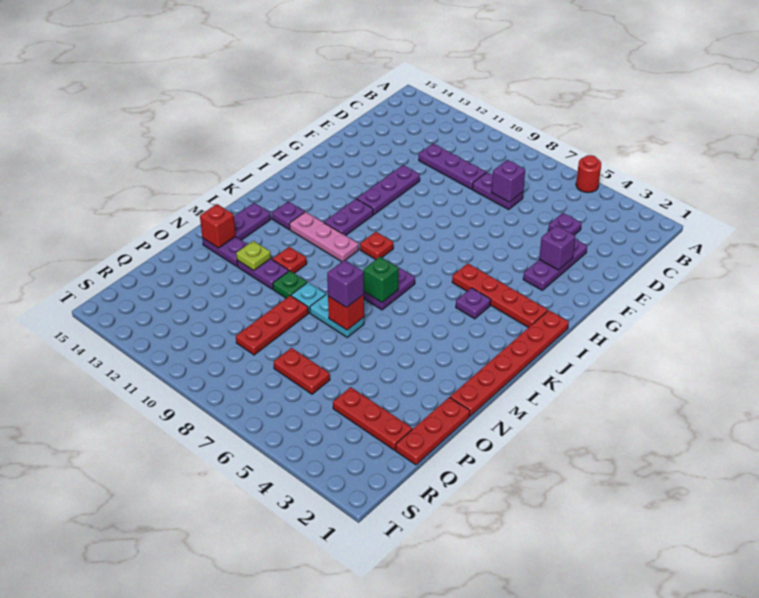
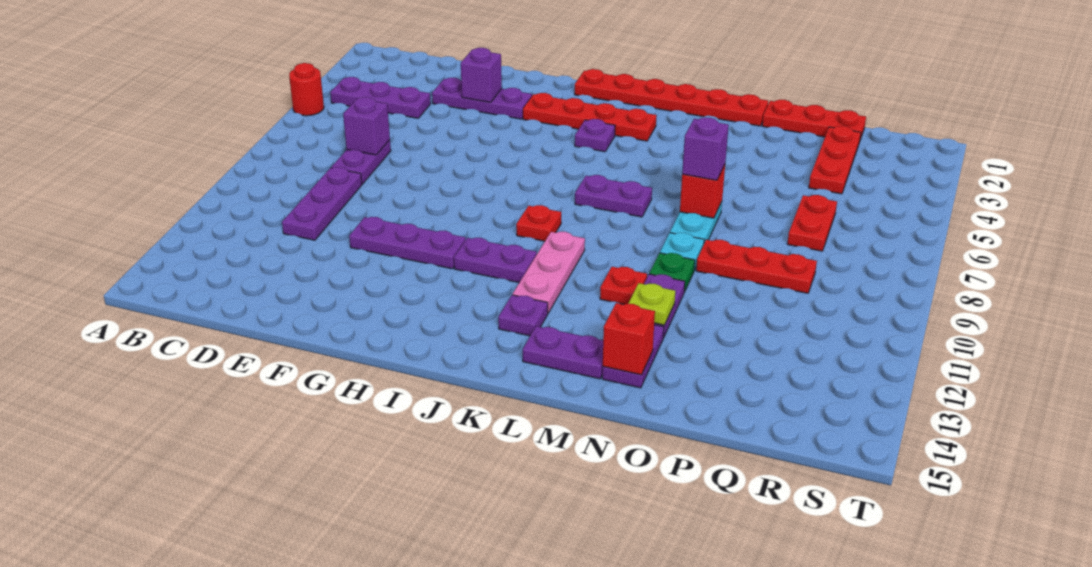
purple plate D4 level 1 -> purple plate B4:D4 level 1
red plate I2:I5 level 1 -> red plate H3:K3 level 1
green brick L7 level 2 -> none

